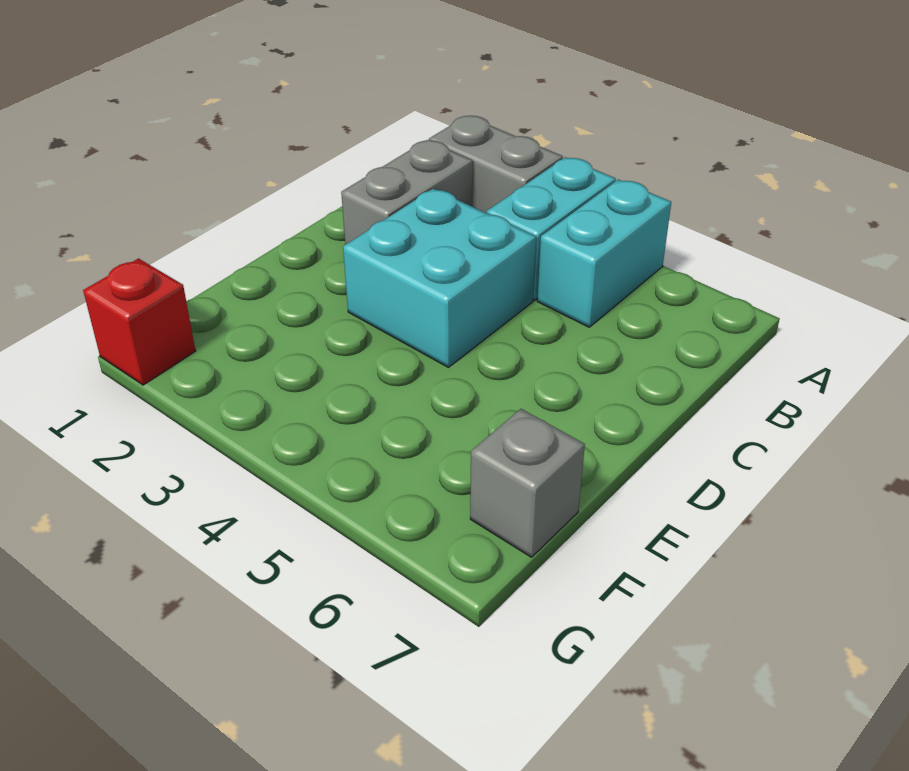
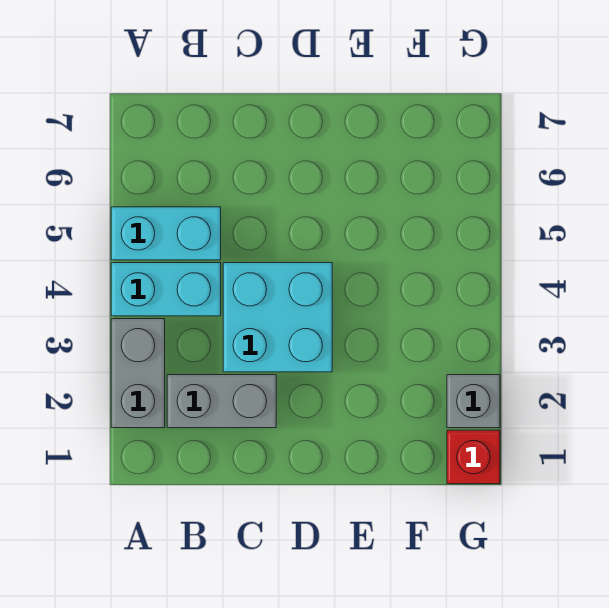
grey brick F7 level 1 -> grey brick G2 level 1

